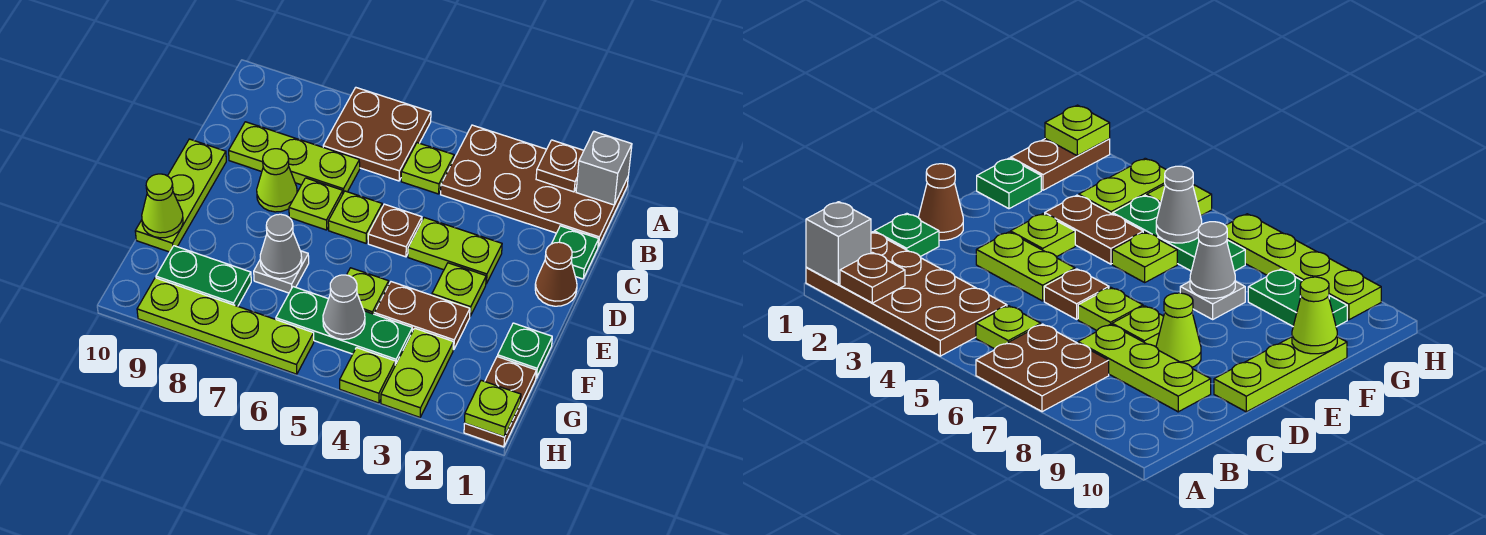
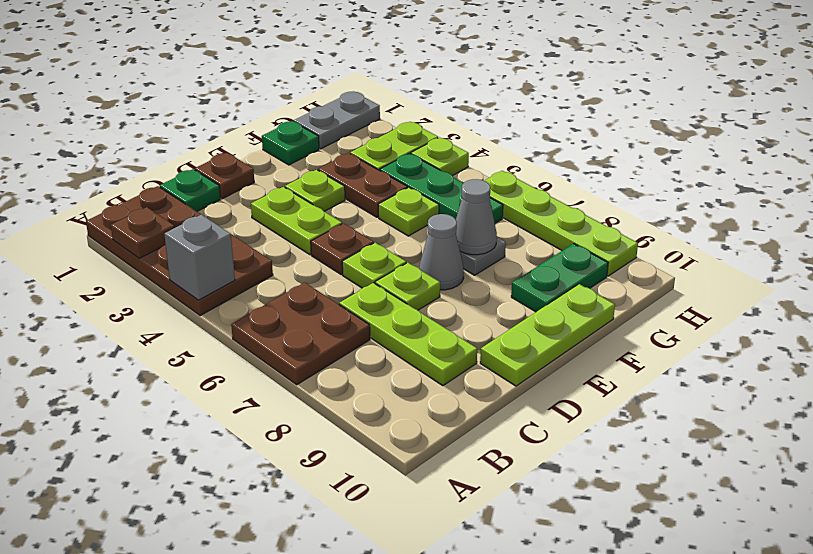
grey brick A1 level 2 -> grey brick A4 level 2
lime plate B5 level 1 -> none
brown cone D1 level 1 -> brown plate D1 level 1
lime cone D8 level 1 -> none
lime cone F10 level 2 -> none
brown plate G1:H1 level 1 -> grey plate G1:H1 level 1
grey cone G5 level 2 -> grey cone E7 level 1
green plate G8:G9 level 1 -> green plate F9:G9 level 1
lime plate H1 level 2 -> none

